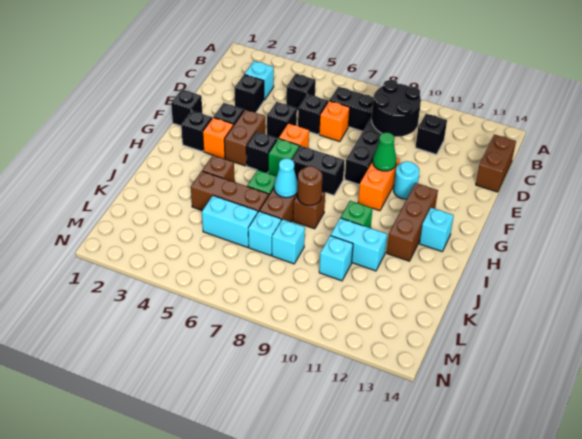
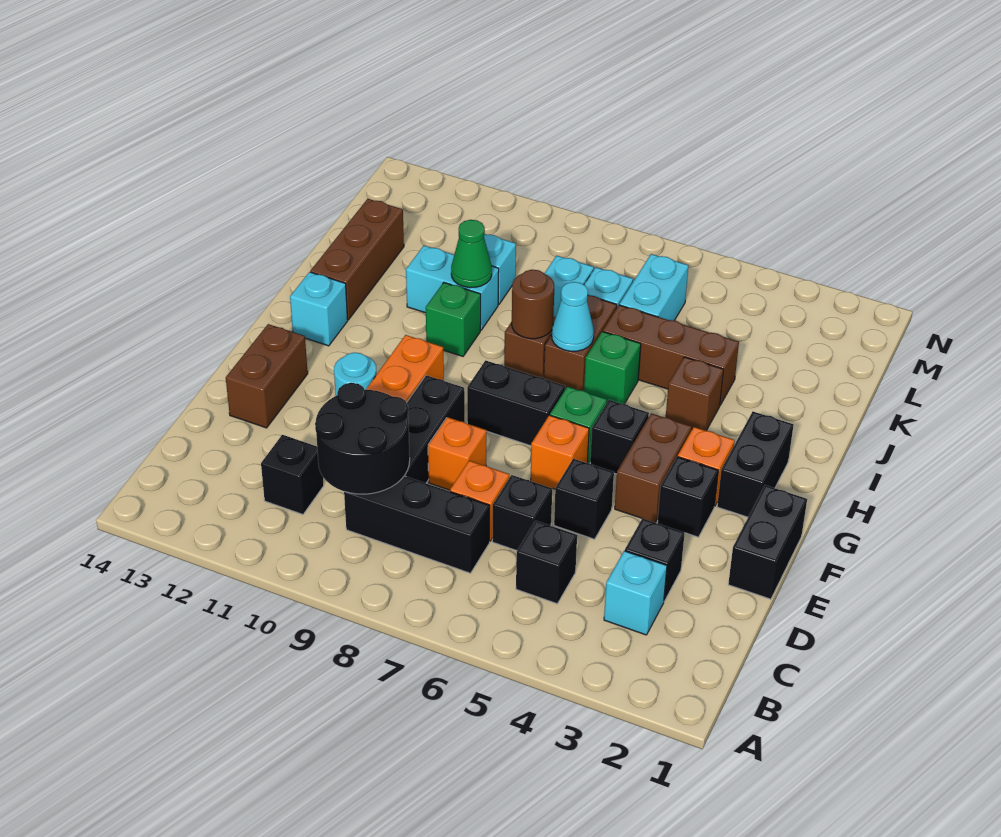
brown brick C14:D14 level 1 -> brown brick E13:F13 level 1
none -> orange brick E8 level 1
black brick F1 level 1 -> black brick E1:F1 level 1
green cone F10 level 2 -> green cone J10 level 2
black brick G2 level 1 -> black brick G2:H2 level 1
brown brick G12:I12 level 1 -> brown brick I13:K13 level 1
cyan brick K5:K6 level 1 -> cyan brick K6:L6 level 1

